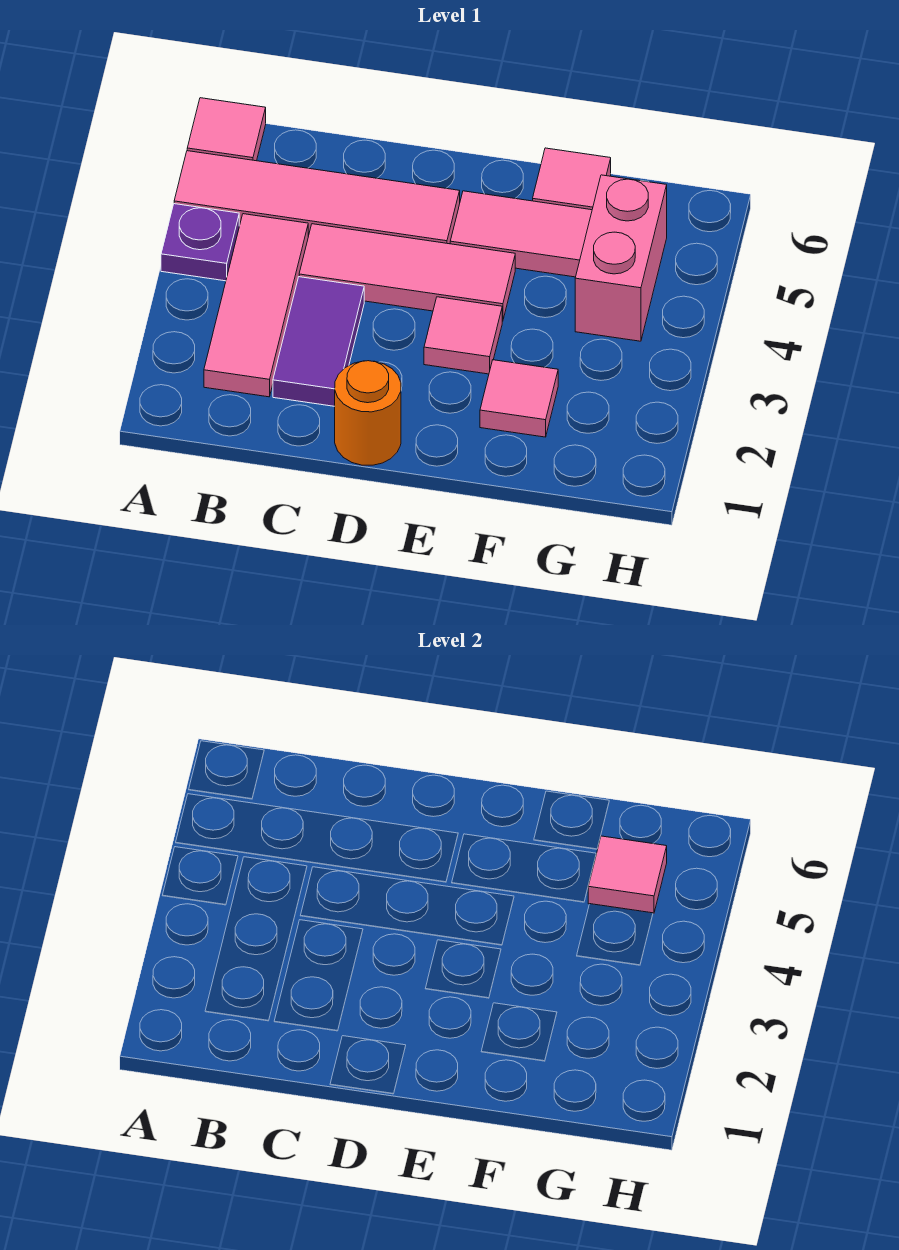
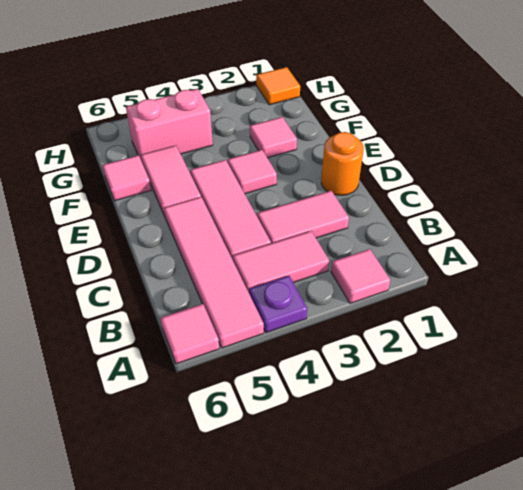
pink tile B2:B4 level 1 -> pink tile B3:B4 level 1
purple tile C2:C3 level 1 -> pink tile C2:C3 level 1
pink tile G5 level 2 -> pink tile A2 level 1
none -> orange tile H1 level 1

